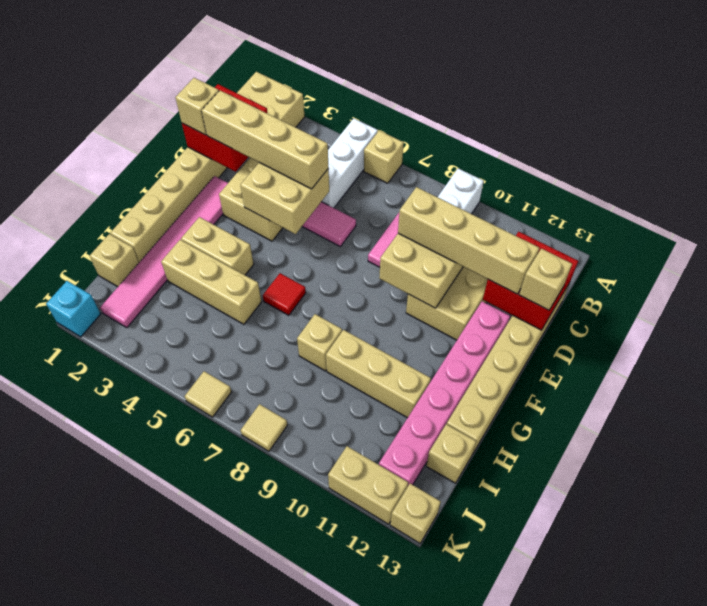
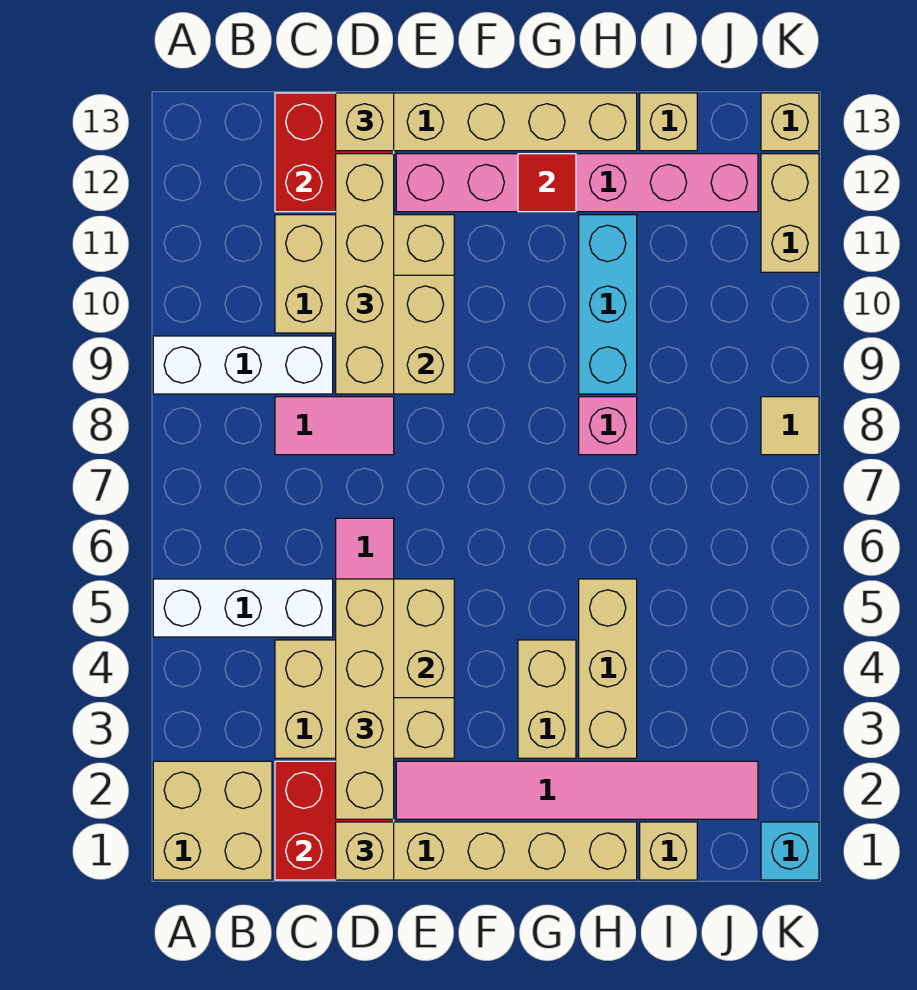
tan brick A6 level 1 -> none
red tile G6 level 1 -> red tile G12 level 2
tan brick H8 level 1 -> pink brick H8 level 1
tan brick H9:H11 level 1 -> cyan brick H9:H11 level 1
tan tile K6 level 1 -> none

